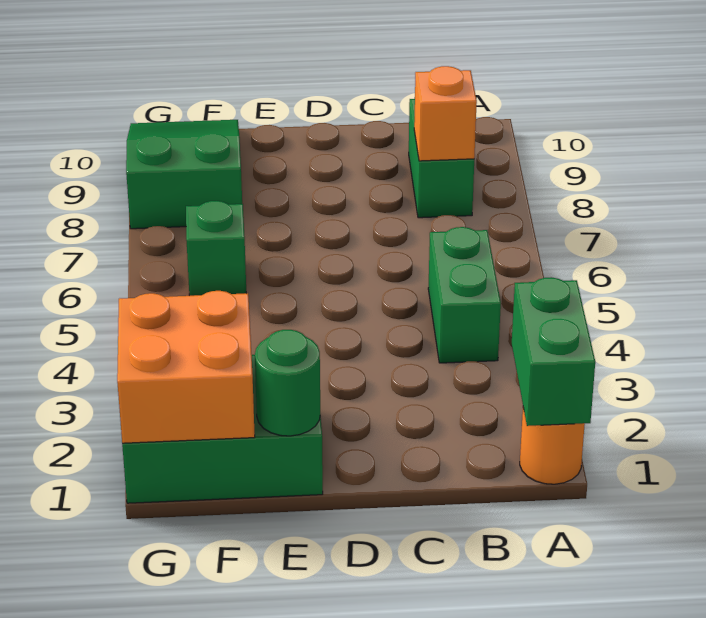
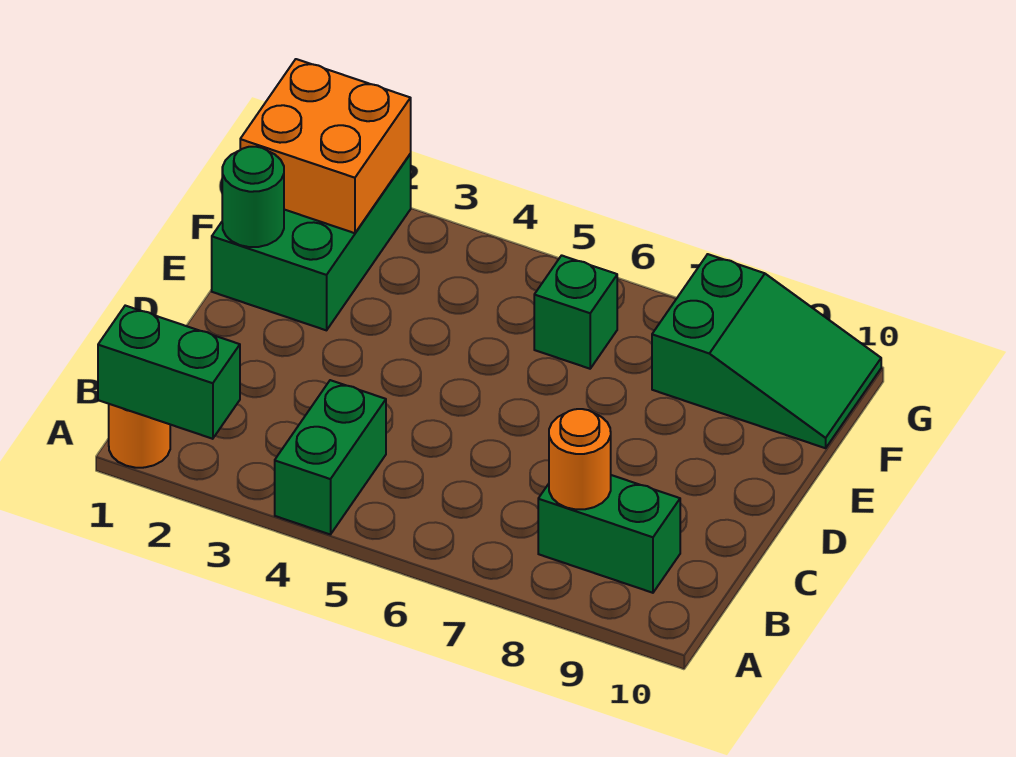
green brick B4:B5 level 1 -> green brick A4:B4 level 1
orange brick B8 level 2 -> orange round brick B8 level 2

